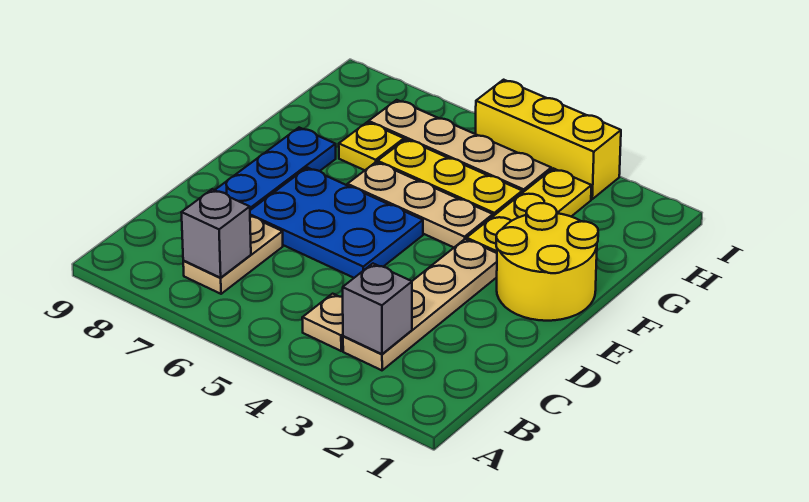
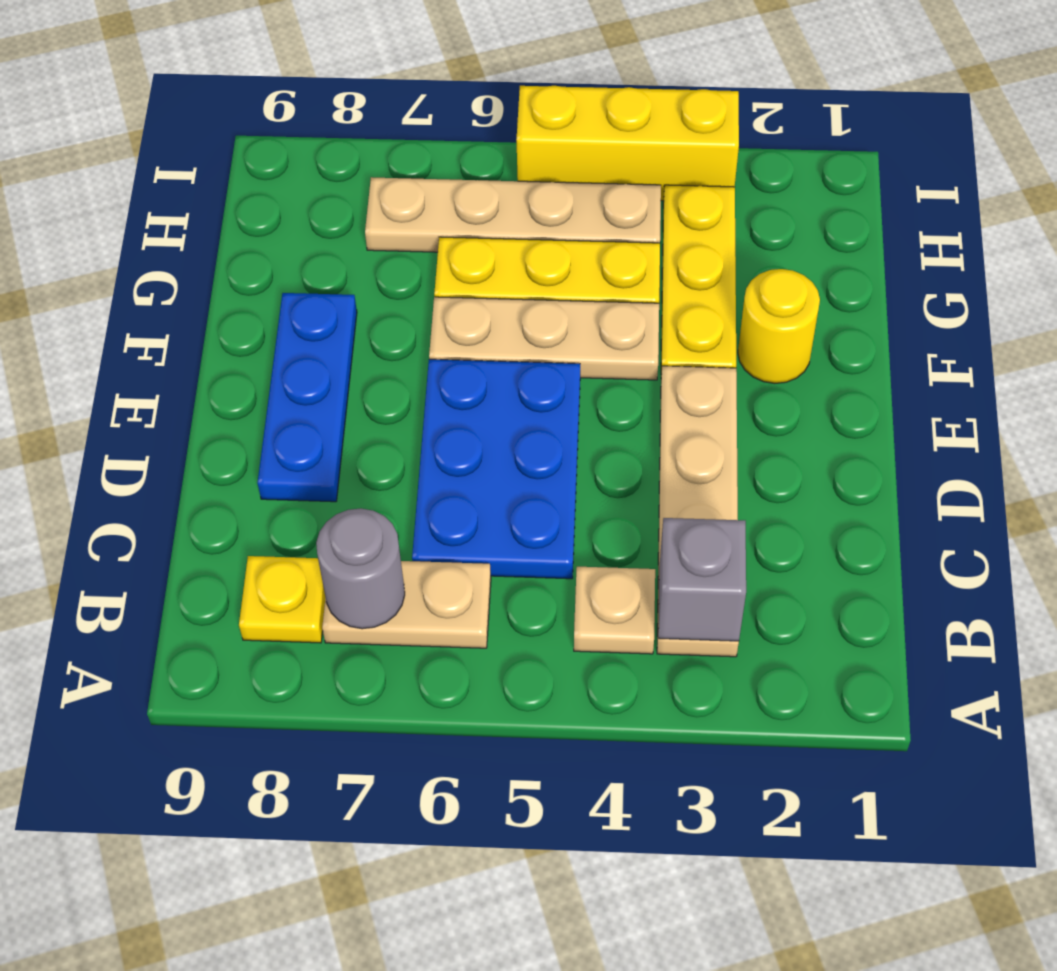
tan plate B7:C7 level 1 -> tan plate B6:B7 level 1
grey brick B7 level 2 -> grey round brick B7 level 2
blue plate D5:E7 level 1 -> blue plate C5:E6 level 1
yellow round brick E1:F2 level 1 -> yellow round brick F2 level 1
yellow plate G7 level 1 -> yellow plate B8 level 1

